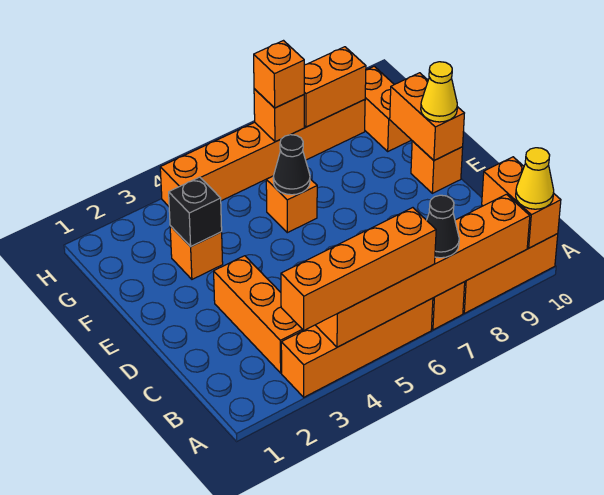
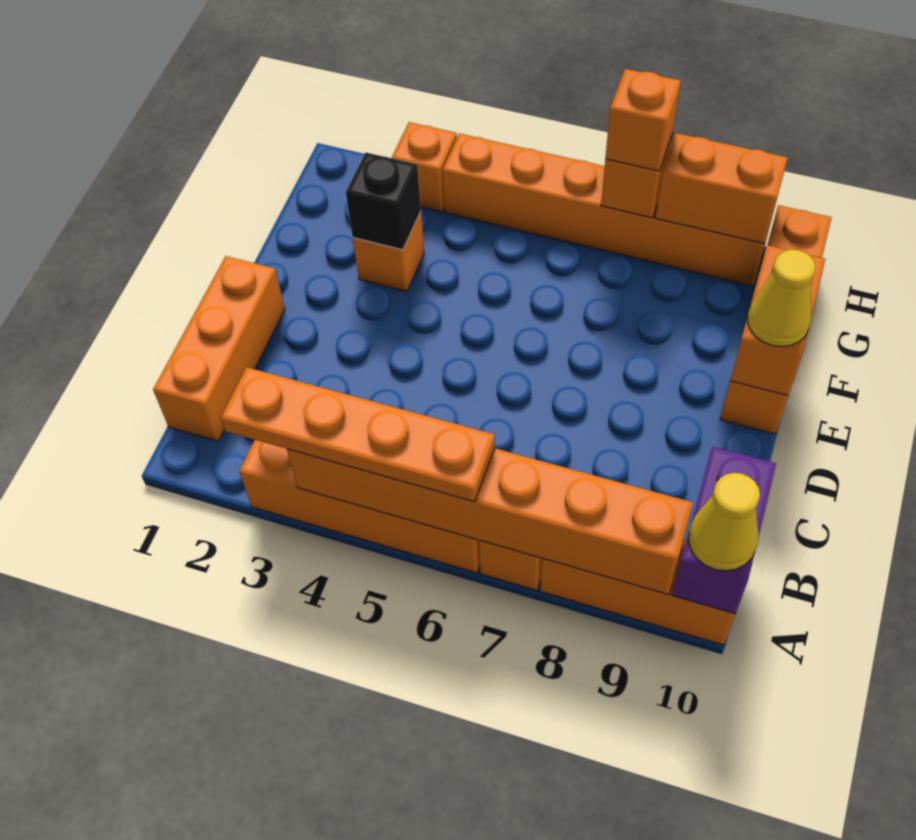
orange brick A3:A6 level 3 -> orange plate A3:A6 level 3
black cone A7 level 3 -> none
orange brick A10:B10 level 2 -> purple brick A10:B10 level 2
orange brick B3:D3 level 1 -> orange brick B1:D1 level 1
orange brick F6 level 1 -> orange brick H3 level 1
black cone F6 level 2 -> none

